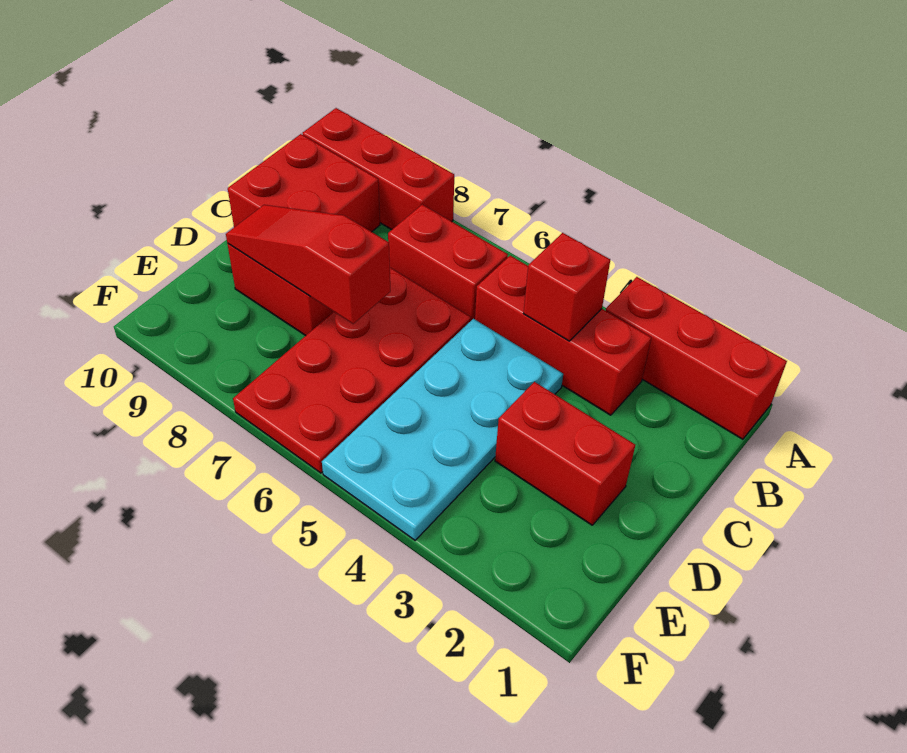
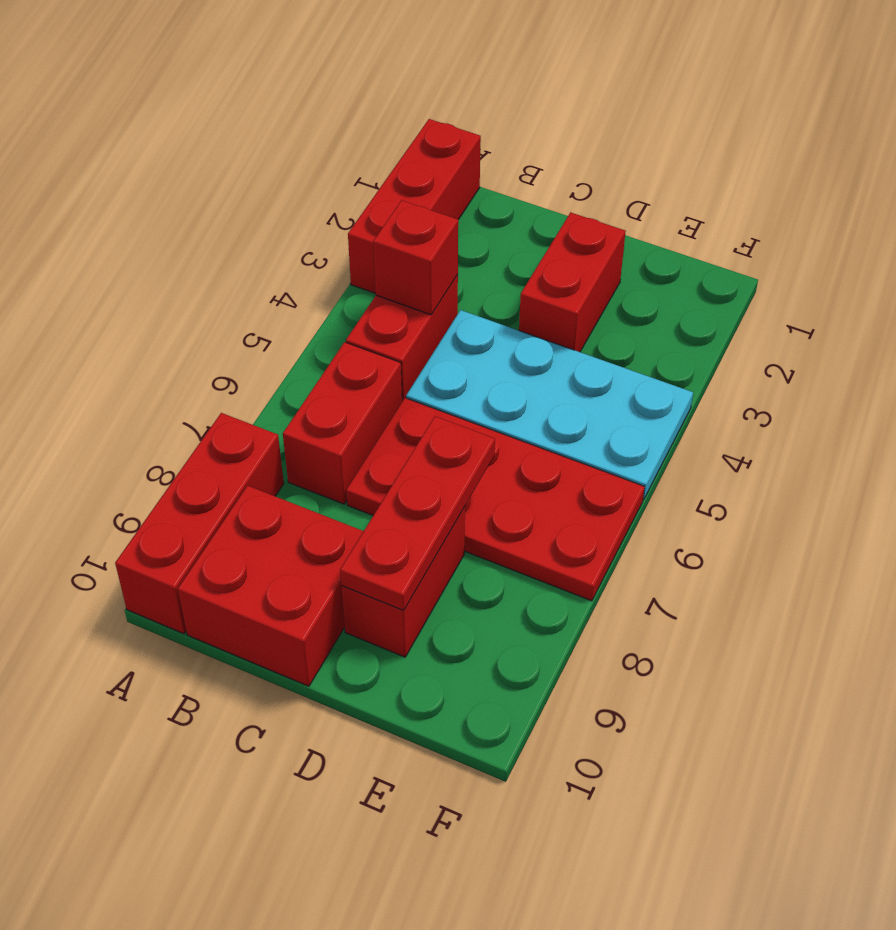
red brick B3:B5 level 1 -> red brick B4:B5 level 1
red slope D7:D9 level 2 top 7 -> red plate D7:D9 level 2

